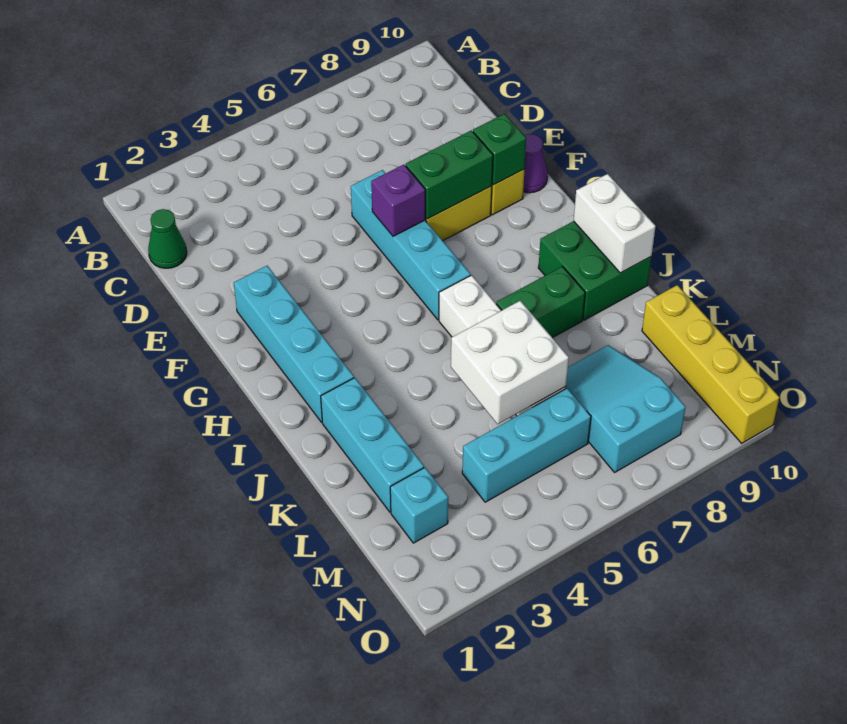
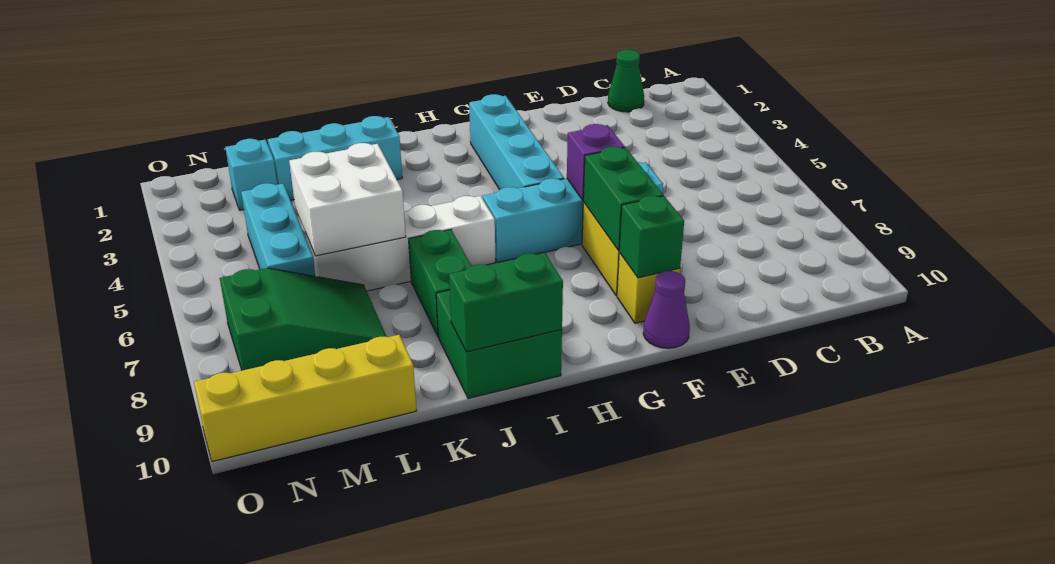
cyan brick F2:I2 level 1 -> cyan brick G2:G5 level 1
white brick I10:J10 level 2 -> green brick I10:J10 level 2
cyan slope L7:N8 level 1 top N -> green slope L7:N8 level 1 top N

